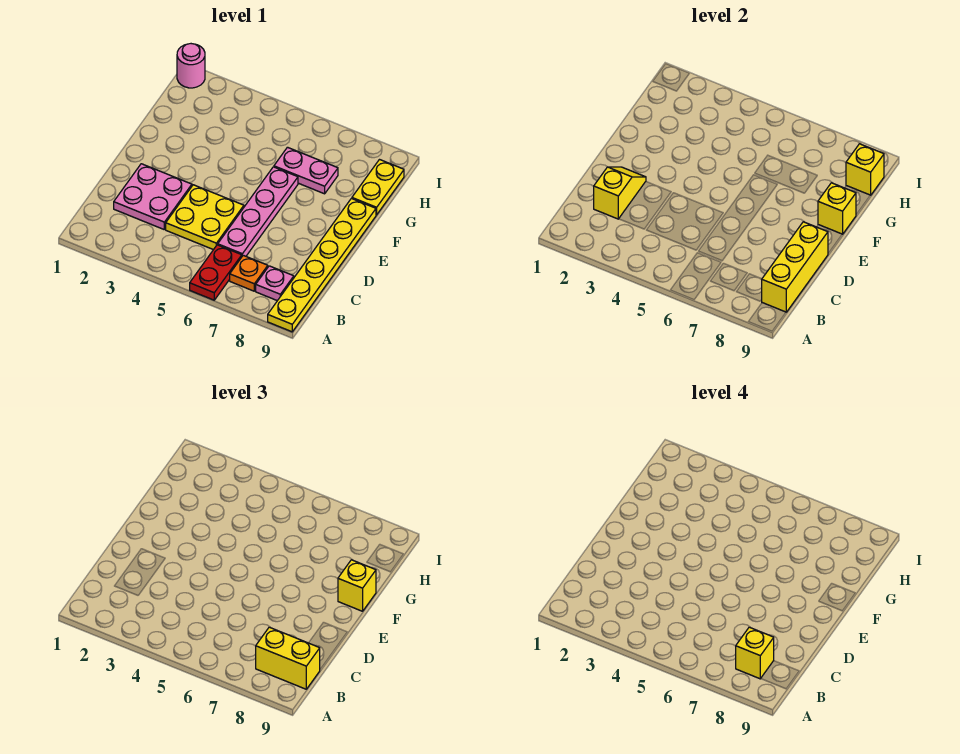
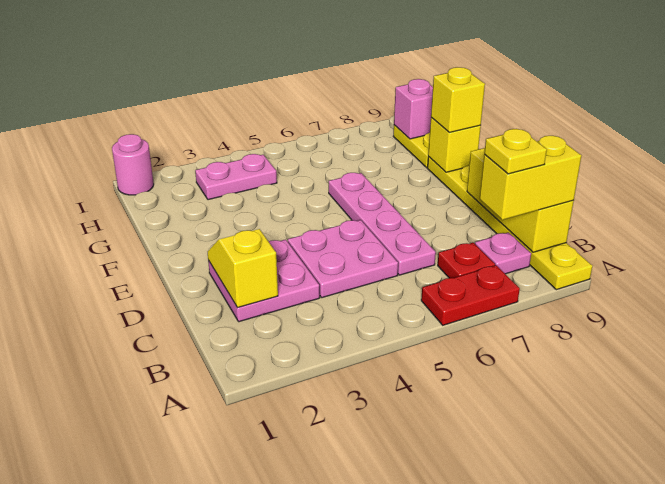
red plate A6:B6 level 1 -> red plate A6:A7 level 1
orange plate B7 level 1 -> red plate B7 level 1
yellow brick B8 level 4 -> yellow plate B8 level 4
yellow plate C4:D5 level 1 -> pink plate C4:D5 level 1
pink plate G6:G7 level 1 -> pink plate H3:H4 level 1
yellow brick H9 level 2 -> pink brick H9 level 2

